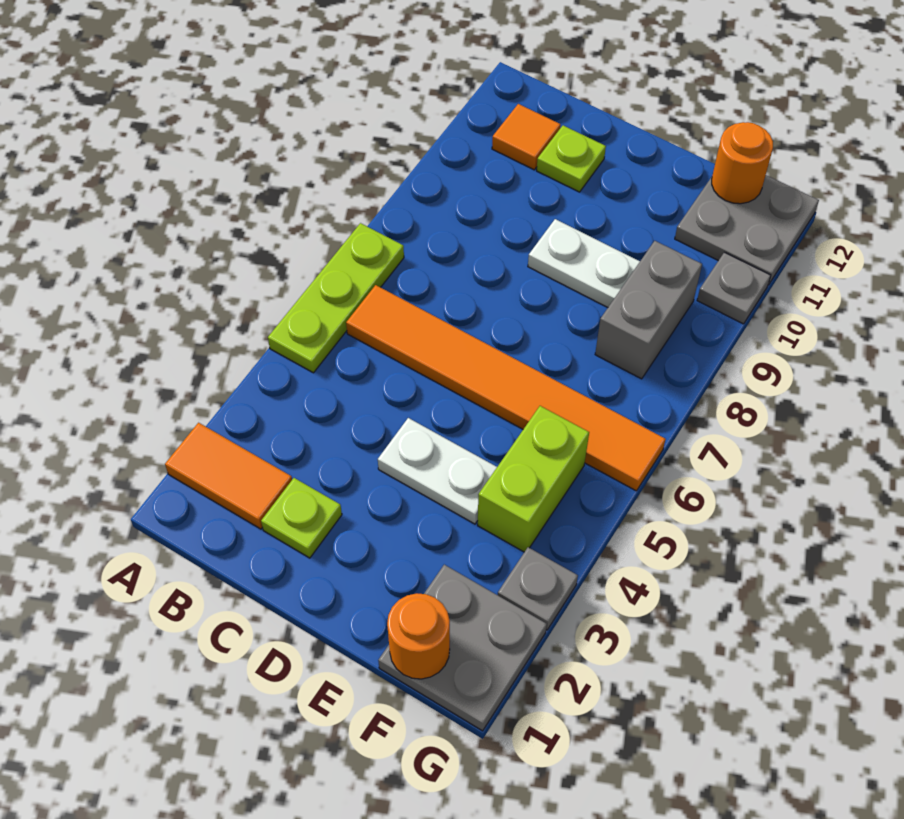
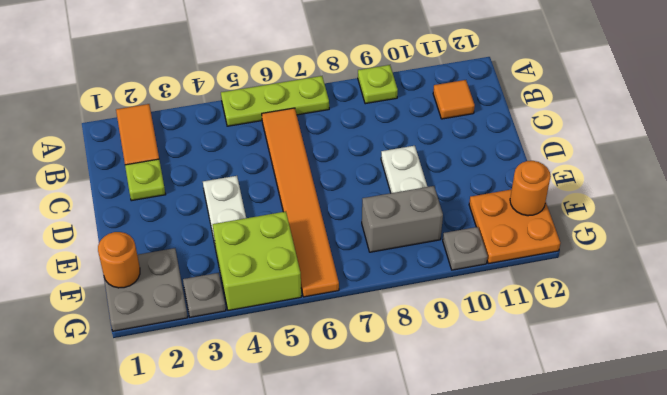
lime plate C11 level 1 -> lime plate A9 level 1
lime brick F4:F5 level 1 -> lime brick F4:G5 level 1
grey plate F11:G12 level 1 -> orange plate F11:G12 level 1

